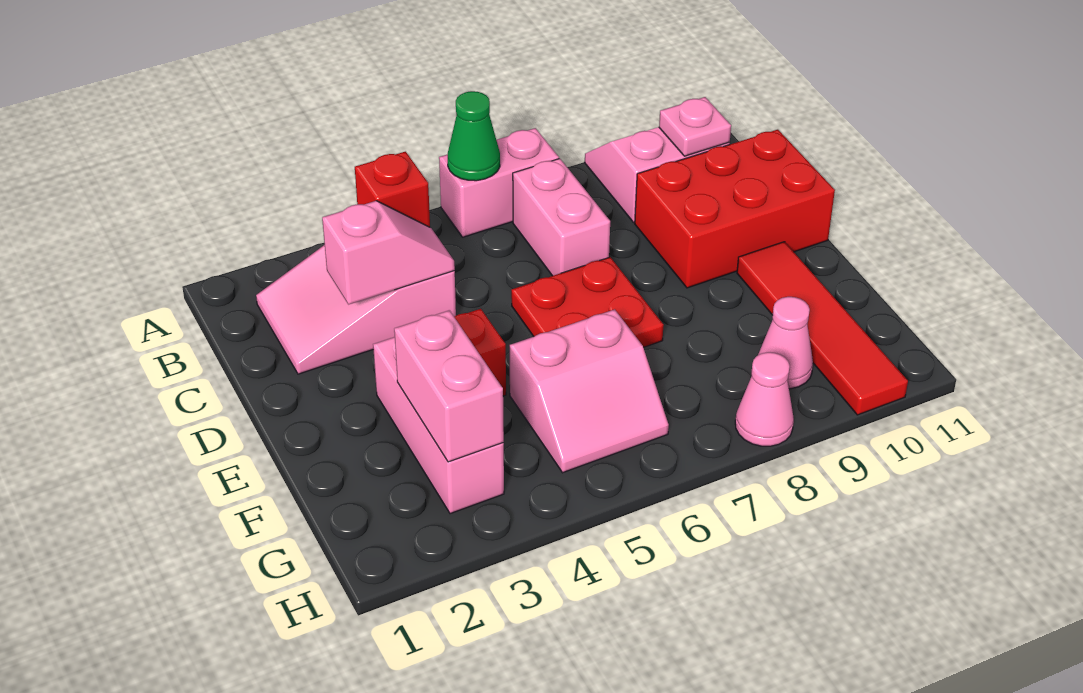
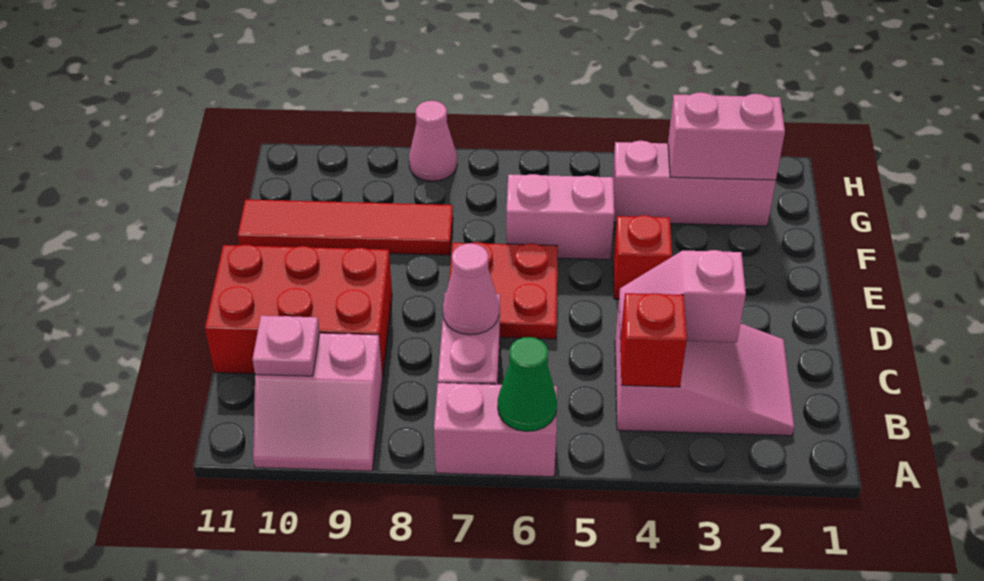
pink brick E3:G3 level 1 -> pink brick G2:G4 level 1
red tile E10:H10 level 1 -> red tile F8:F11 level 1
pink brick F3:G3 level 2 -> pink brick G2:G3 level 2
pink cone G9 level 1 -> pink cone C7 level 2

